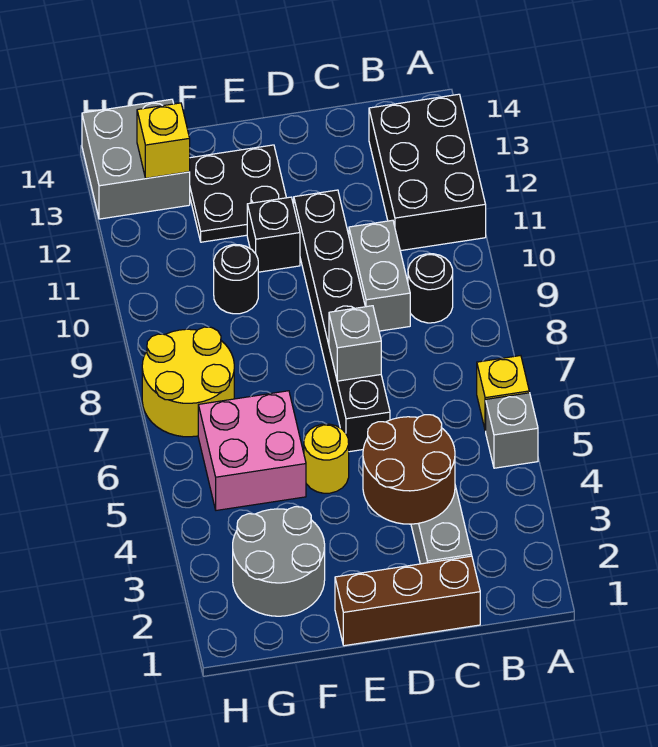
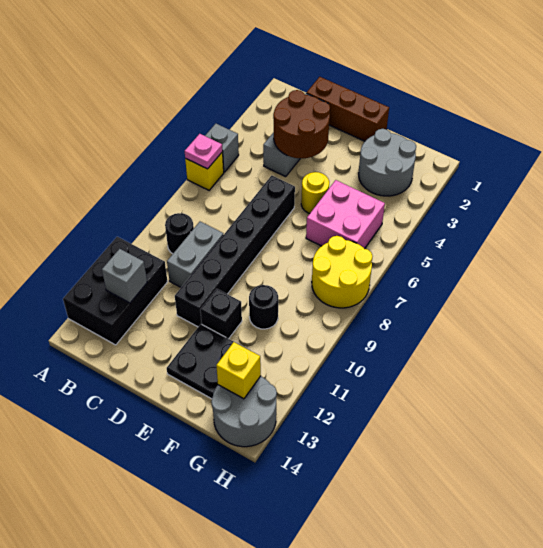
none -> pink plate A6 level 2
grey brick D7 level 2 -> grey brick B12 level 2
grey brick G13:H14 level 1 -> grey round brick G13:H14 level 1

